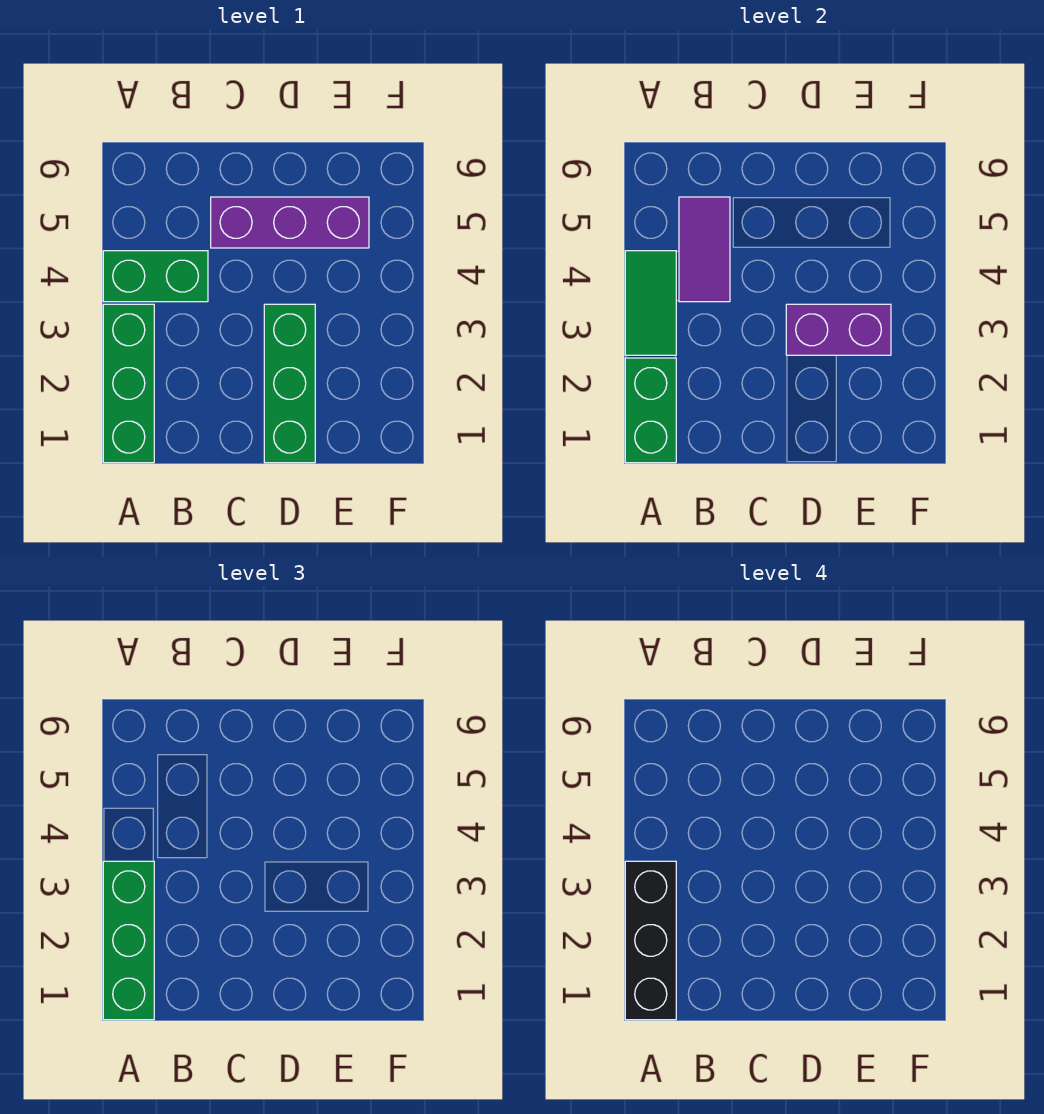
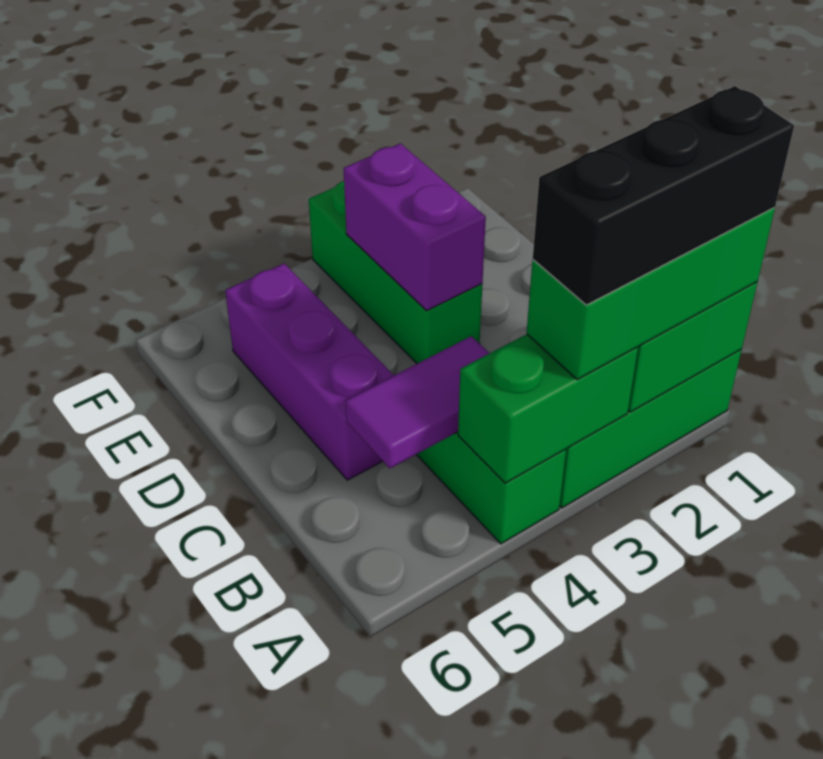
green tile A3:A4 level 2 -> green brick A3:A4 level 2
green brick D1:D3 level 1 -> green brick D3:F3 level 1

